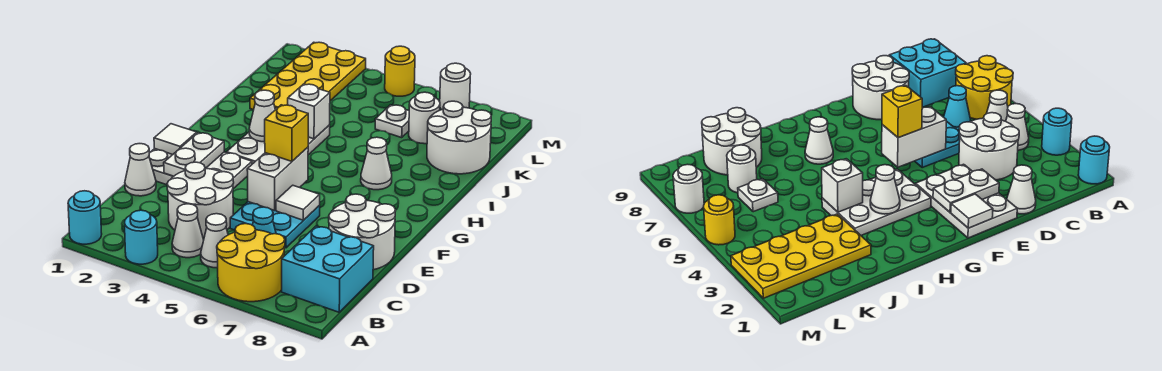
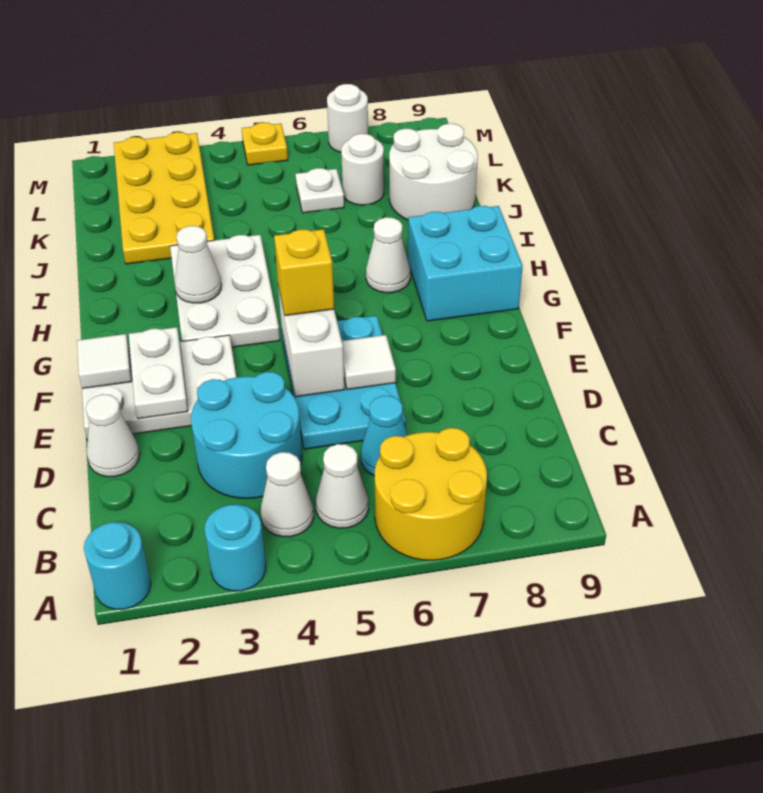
cyan brick B8:C9 level 1 -> cyan brick G8:H9 level 1
white round brick C3:D4 level 1 -> cyan round brick C3:D4 level 1
cyan plate D5:E6 level 1 -> cyan plate D5:F6 level 1
white round brick D8:E9 level 1 -> none
white brick I4 level 2 -> none
yellow round brick M5 level 1 -> yellow plate M5 level 1

